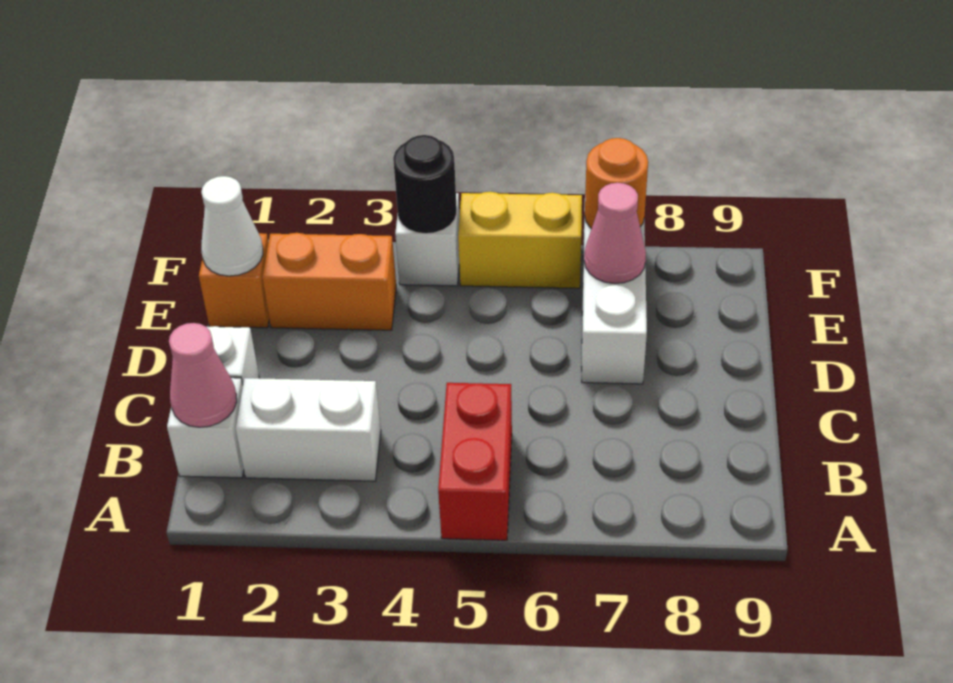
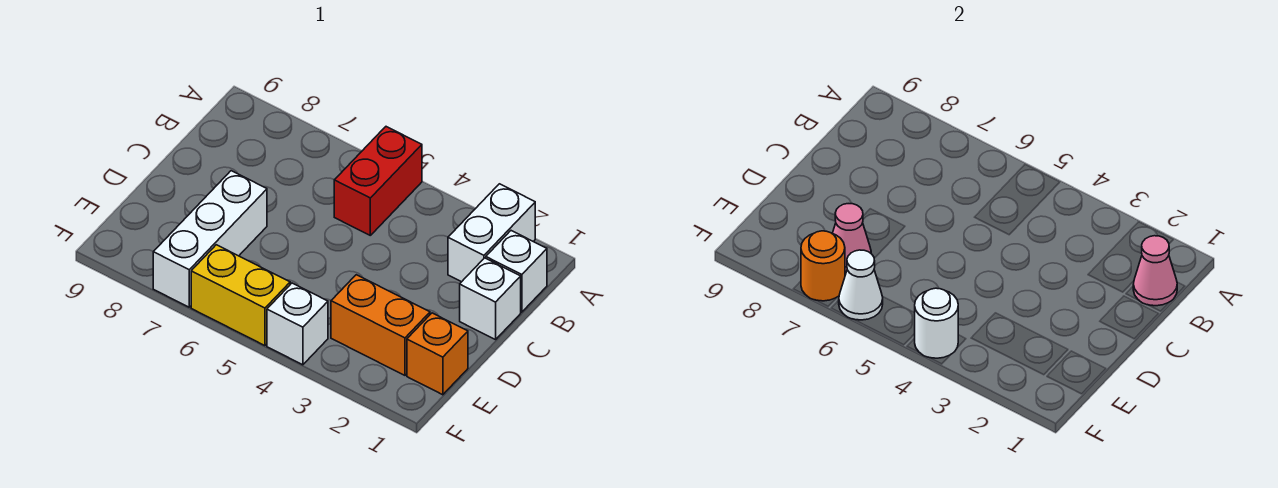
white brick B2:B3 level 1 -> white brick A2:B2 level 1
white cone E1 level 2 -> white cone F6 level 2
black round brick F4 level 2 -> white round brick F4 level 2

